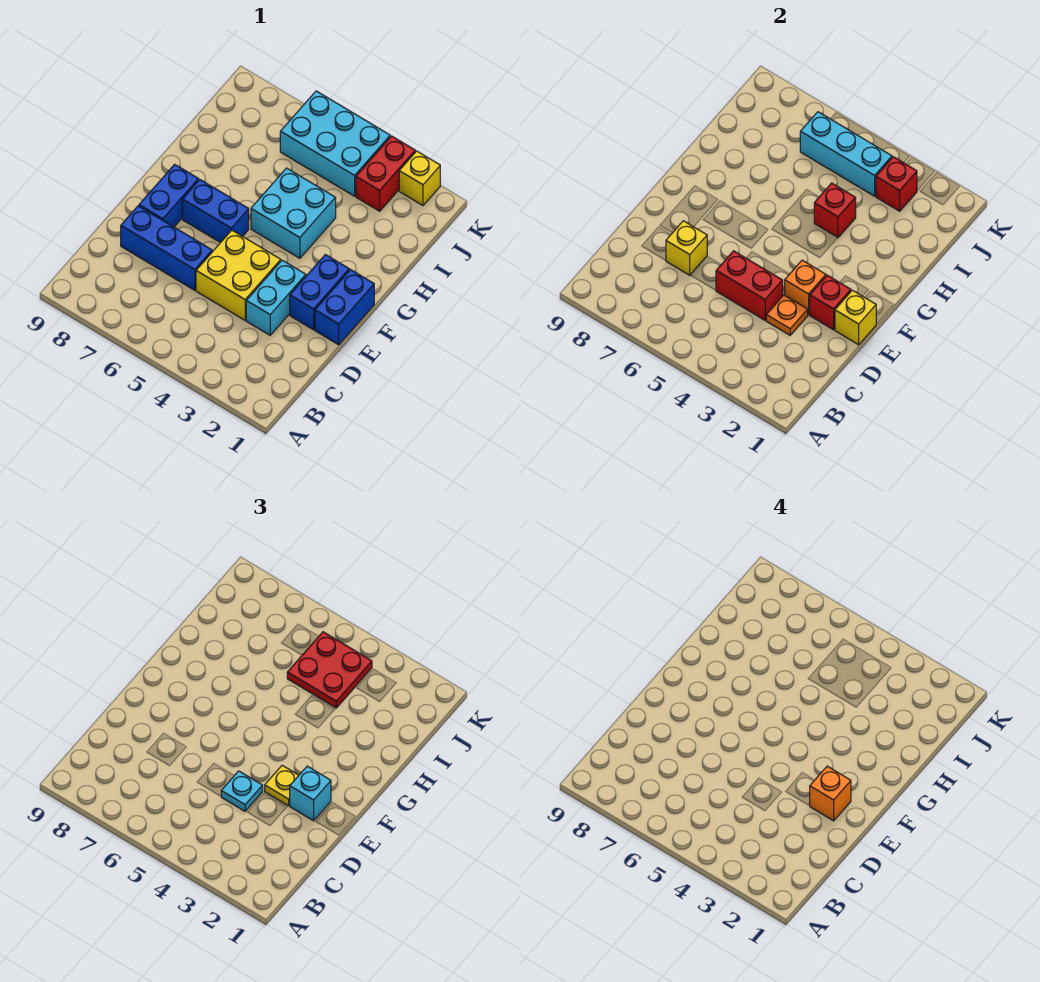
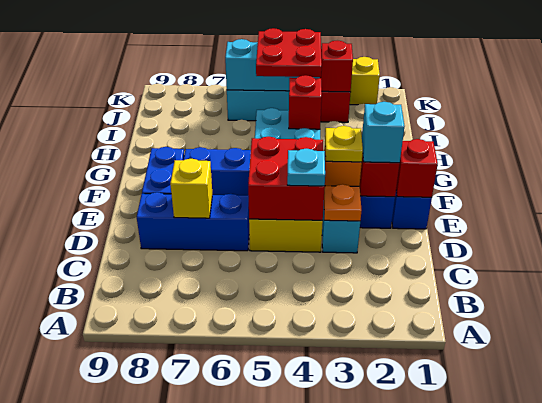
red brick D4:D5 level 2 -> red brick D4:E5 level 2
yellow brick E1 level 2 -> red brick E1 level 2
orange brick E2 level 4 -> none

